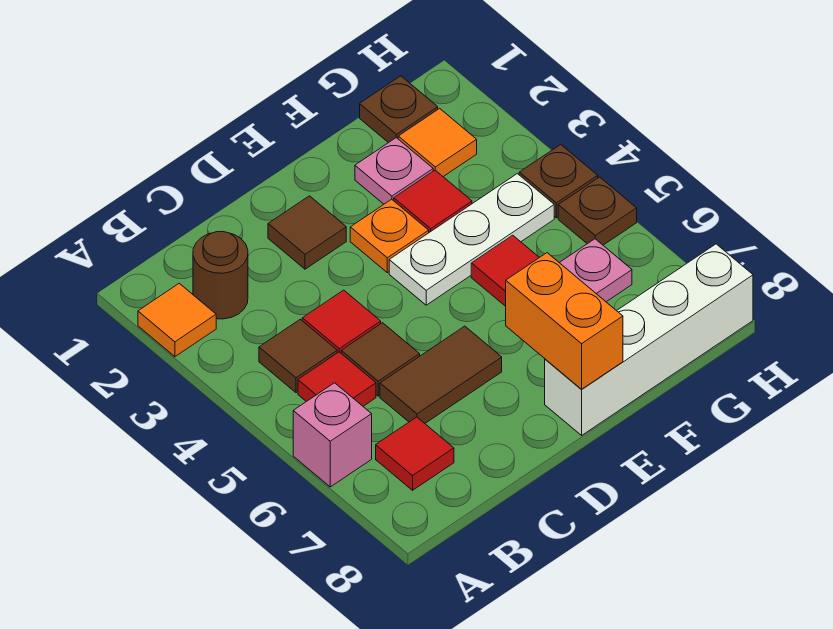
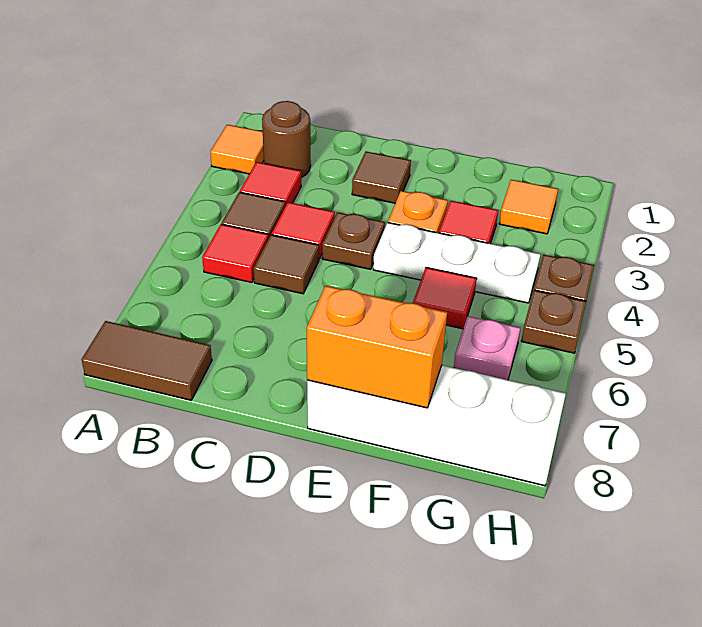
pink brick A6 level 1 -> none
red tile B7 level 1 -> red tile B3 level 1
brown tile C6:D6 level 1 -> brown tile A8:B8 level 1
orange brick E7:E8 level 2 -> orange brick E8:F8 level 2
pink plate F2 level 1 -> none
brown plate G1 level 1 -> brown plate D4 level 1

